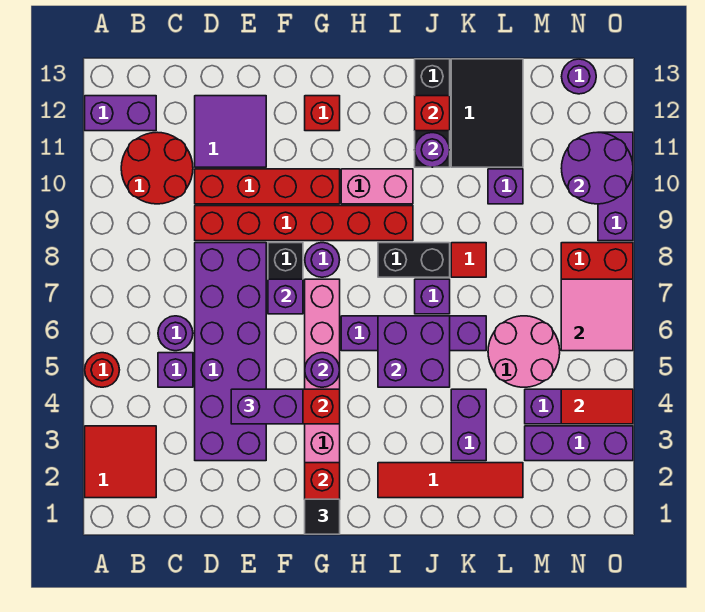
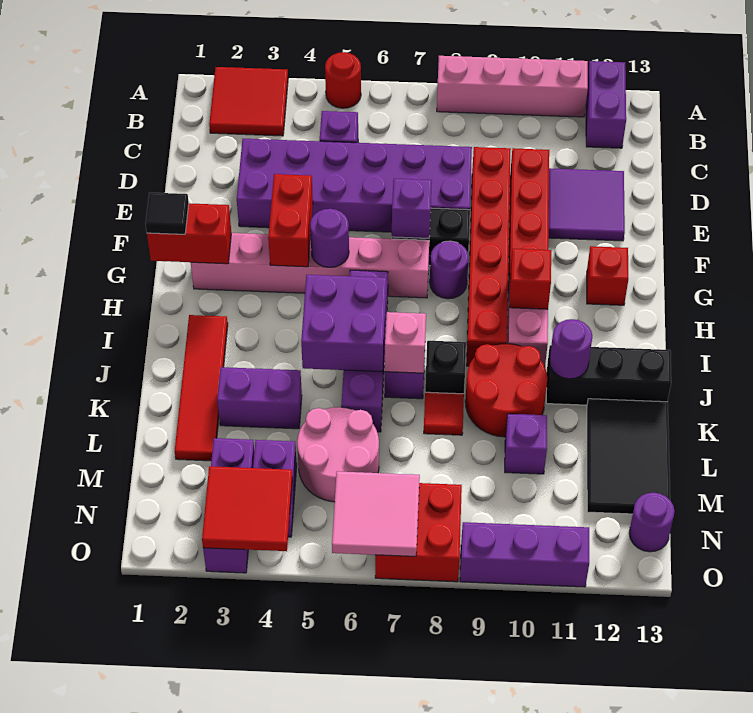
none -> pink brick A8:A11 level 1
red round brick B10:C11 level 1 -> red round brick J9:K10 level 1
purple round brick C6 level 1 -> none
purple brick E4:F4 level 3 -> none
black brick I8:J8 level 1 -> black brick J8 level 1
none -> pink brick J7 level 2
red brick J12 level 2 -> red brick H10 level 2
black tile K11:L13 level 1 -> black tile K12:M13 level 1
red tile N4:O4 level 2 -> red tile N3:O4 level 2
purple round brick N10:O11 level 2 -> none

